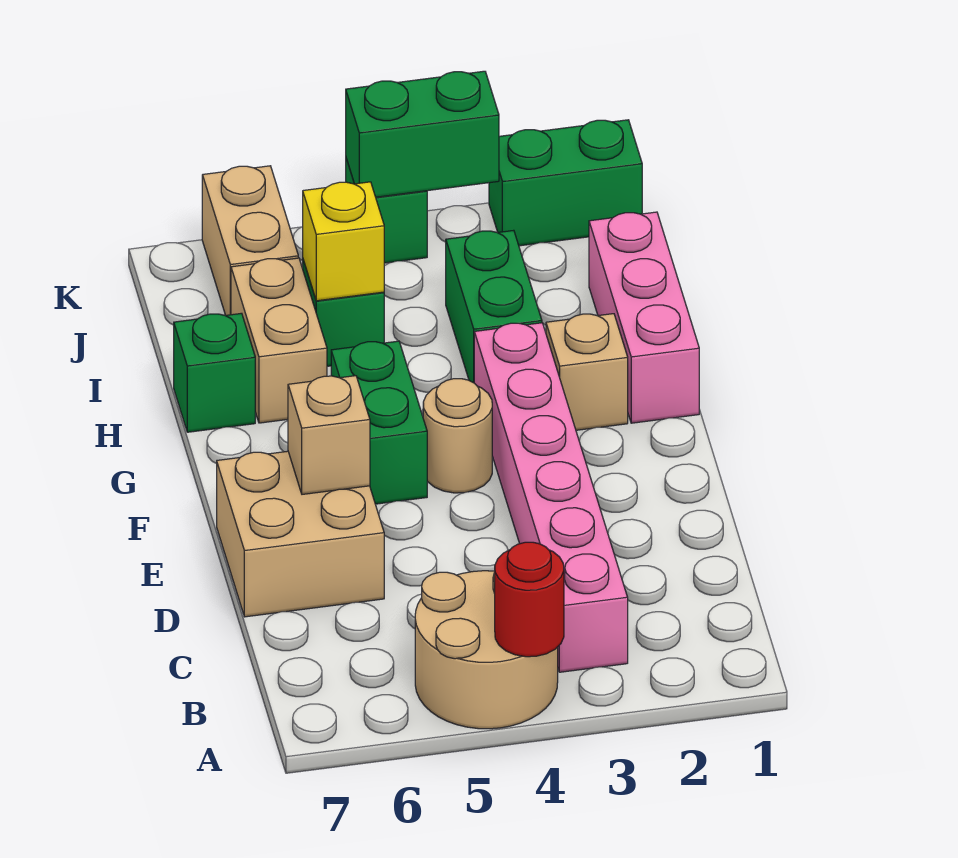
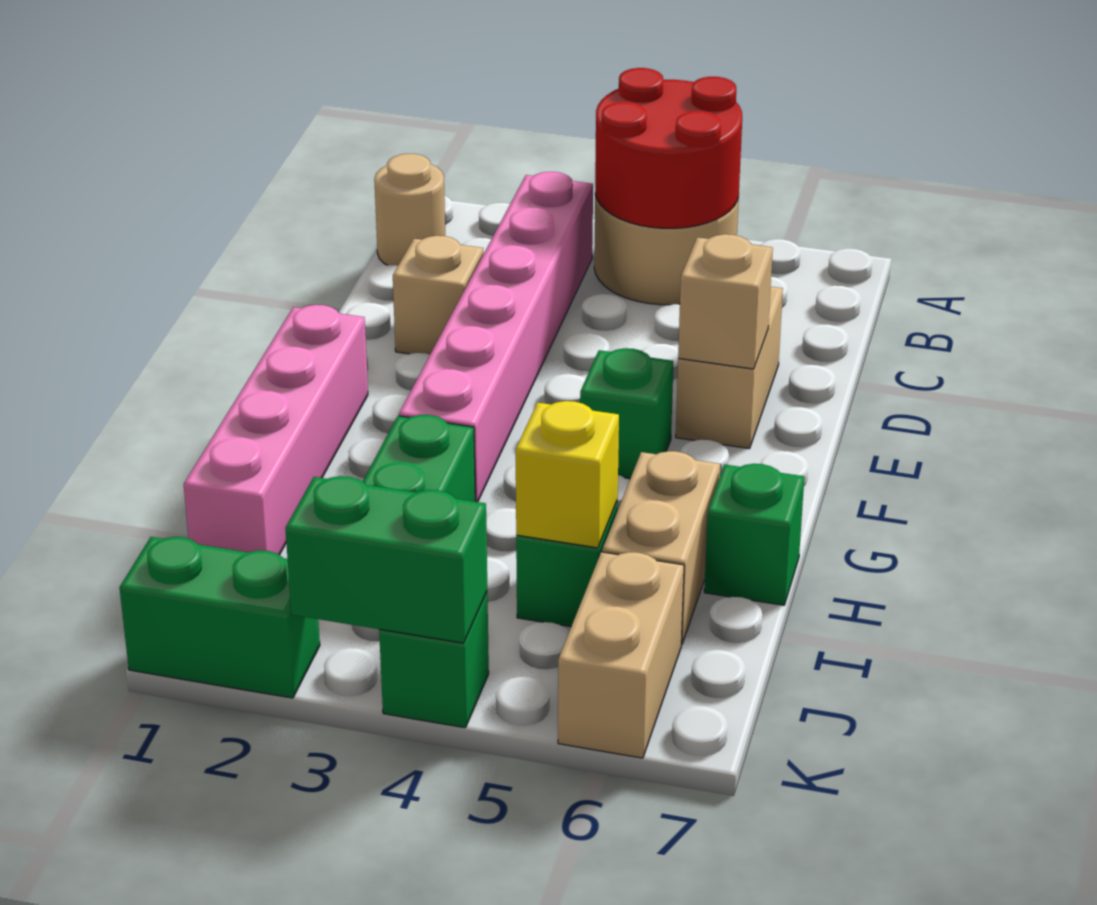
red round brick A4 level 2 -> red round brick A4:B5 level 2
tan brick D6:E7 level 1 -> tan brick D6:E6 level 1
tan round brick F4 level 1 -> tan round brick B1 level 1
green brick F5:G5 level 1 -> green brick F5 level 1
pink brick G1:I1 level 1 -> pink brick F1:I1 level 1
tan brick G2 level 1 -> tan brick D2 level 1

